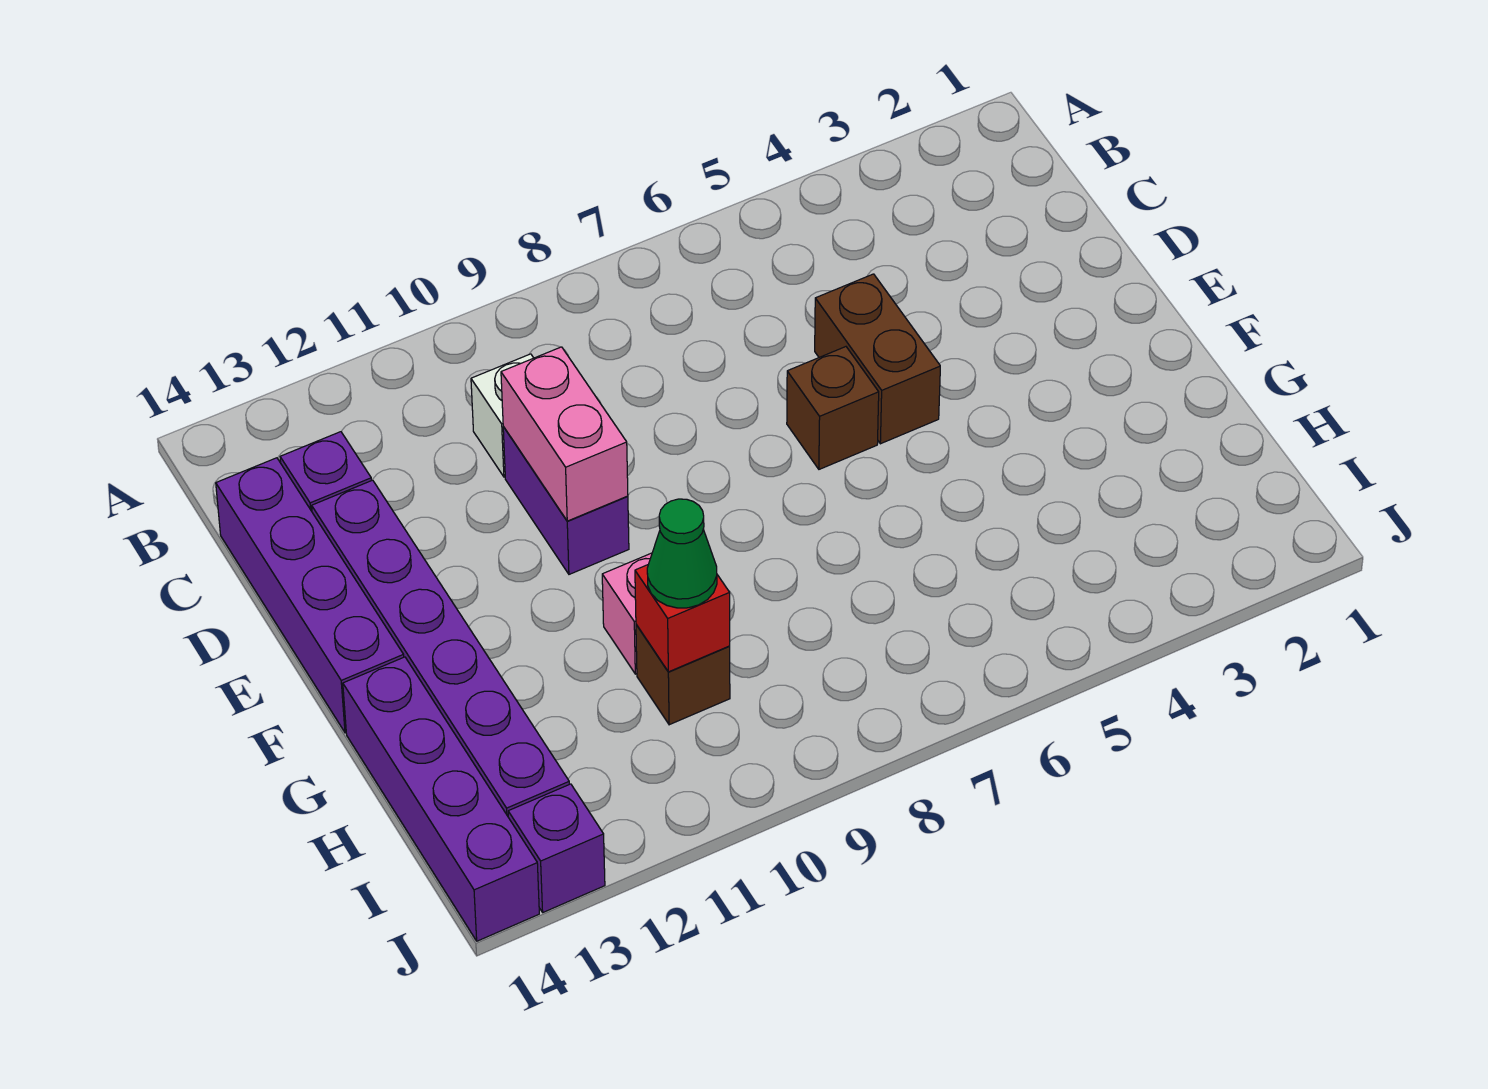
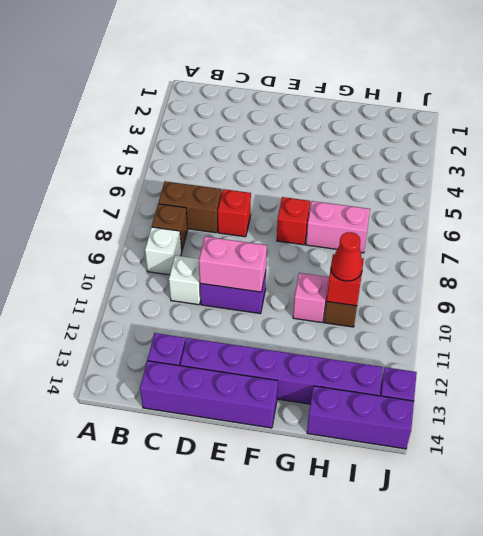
none -> white brick B9 level 1
brown brick D5:E5 level 1 -> brown brick B7:C7 level 1
none -> red brick D7 level 1
brown brick E6 level 1 -> brown brick B8 level 1
none -> red brick F7 level 1
none -> pink brick G7:H7 level 1
purple brick G14:J14 level 1 -> purple brick H14:J14 level 1
green cone H10 level 3 -> red cone H10 level 3

